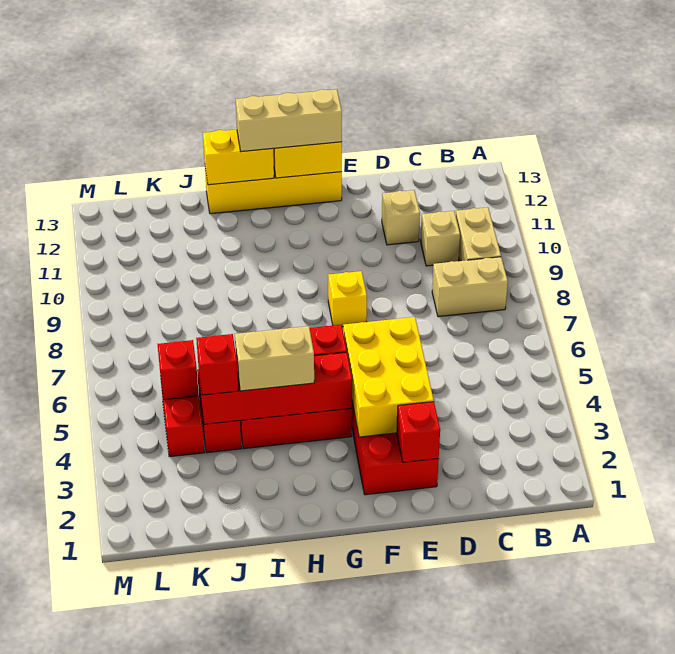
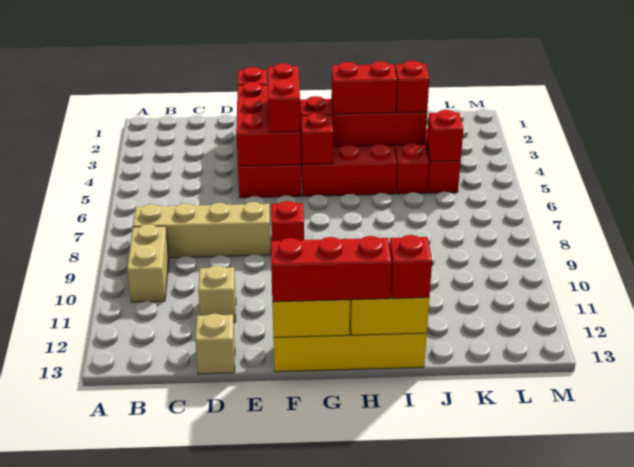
tan brick B8:C8 level 1 -> tan brick B8:E8 level 1
tan brick C10 level 1 -> tan brick D13 level 1
yellow brick E3:F5 level 2 -> red brick E3:F5 level 2
none -> red brick F4:F5 level 3
yellow brick F8 level 1 -> red brick F8 level 1
tan brick F13:H13 level 3 -> red brick F13:H13 level 3
tan brick H4:I4 level 3 -> red brick H4:I4 level 3
none -> red brick I13 level 3

